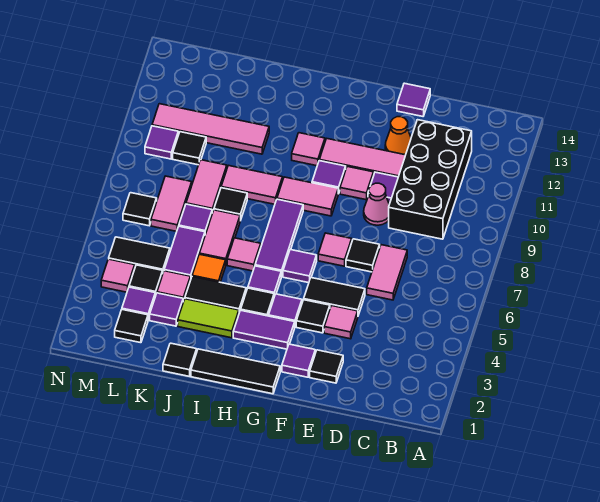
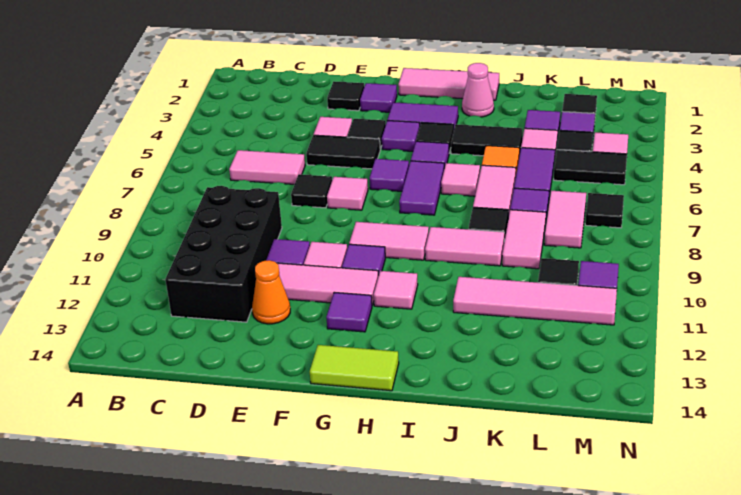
pink tile D6:D7 level 1 -> pink tile C6:D6 level 1
pink cone E9 level 1 -> pink cone I2 level 1
purple tile E14 level 1 -> purple tile G12 level 1
black tile G1:I1 level 1 -> pink tile G1:I1 level 1
purple tile H6:H8 level 1 -> purple tile H6:H7 level 1
lime tile I3:J3 level 1 -> lime tile G14:H14 level 1
black tile J1 level 1 -> none

